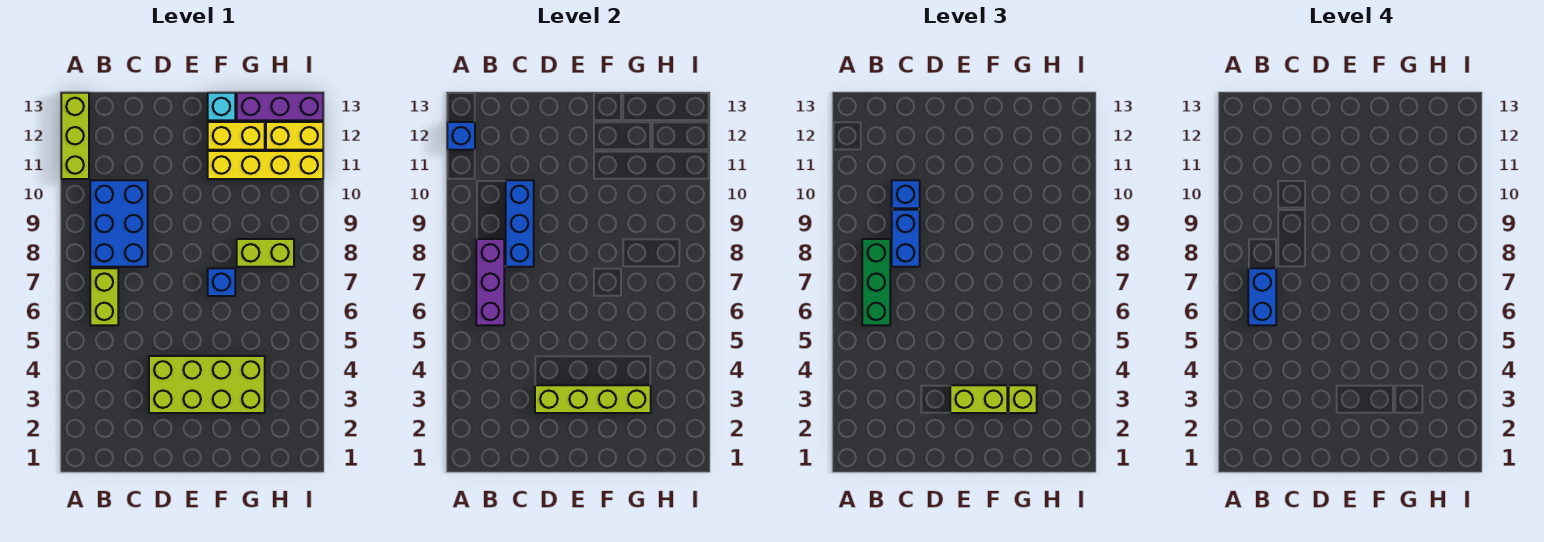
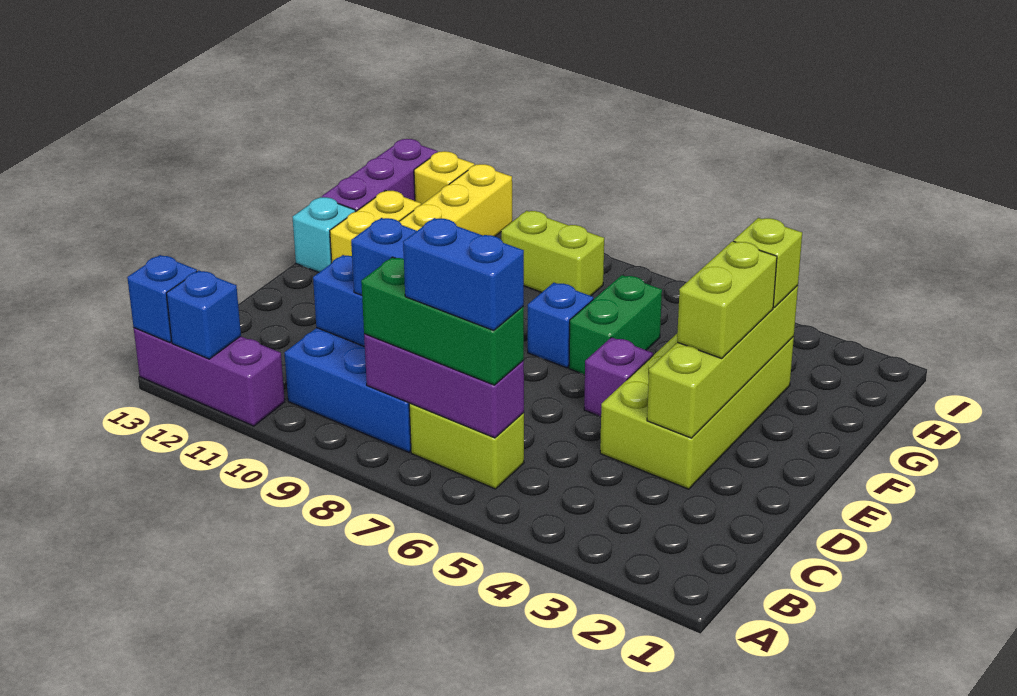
lime brick A11:A13 level 1 -> purple brick A11:A13 level 1
blue brick C10 level 3 -> blue brick A13 level 2
none -> purple brick E5 level 1
none -> green brick F6:G6 level 1
lime brick G8:H8 level 1 -> lime brick H8:H9 level 1
yellow brick H12:I12 level 1 -> yellow brick I12 level 1

